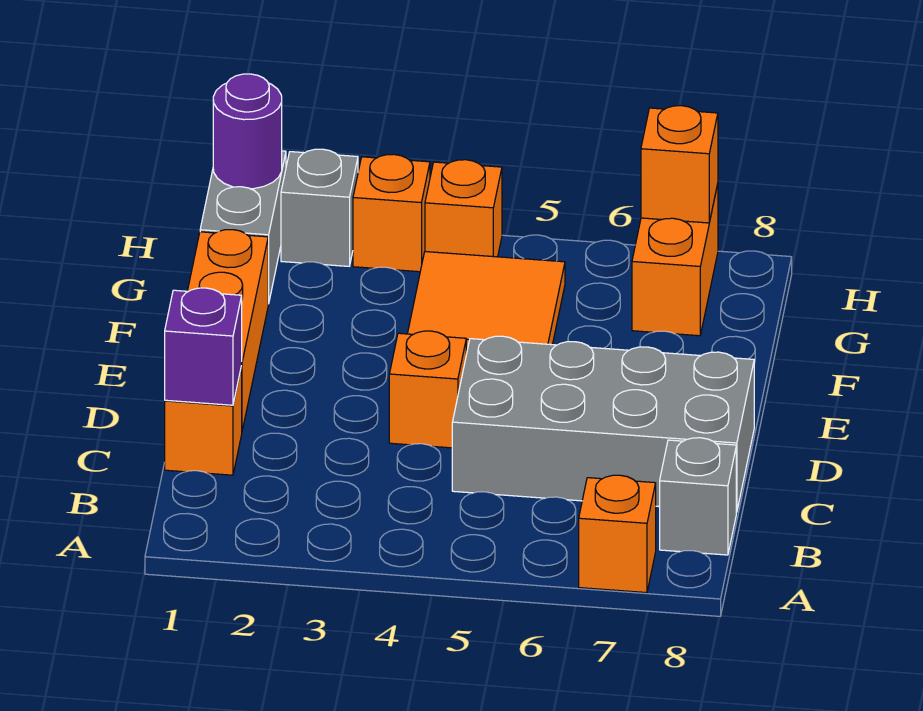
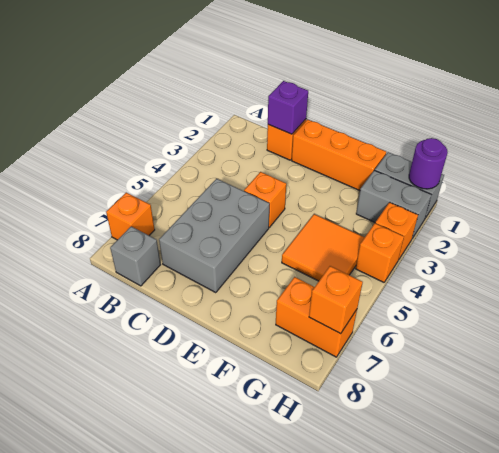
grey brick C5:D8 level 1 -> grey brick C5:D7 level 1
grey brick H2 level 1 -> grey brick G2:H2 level 1

